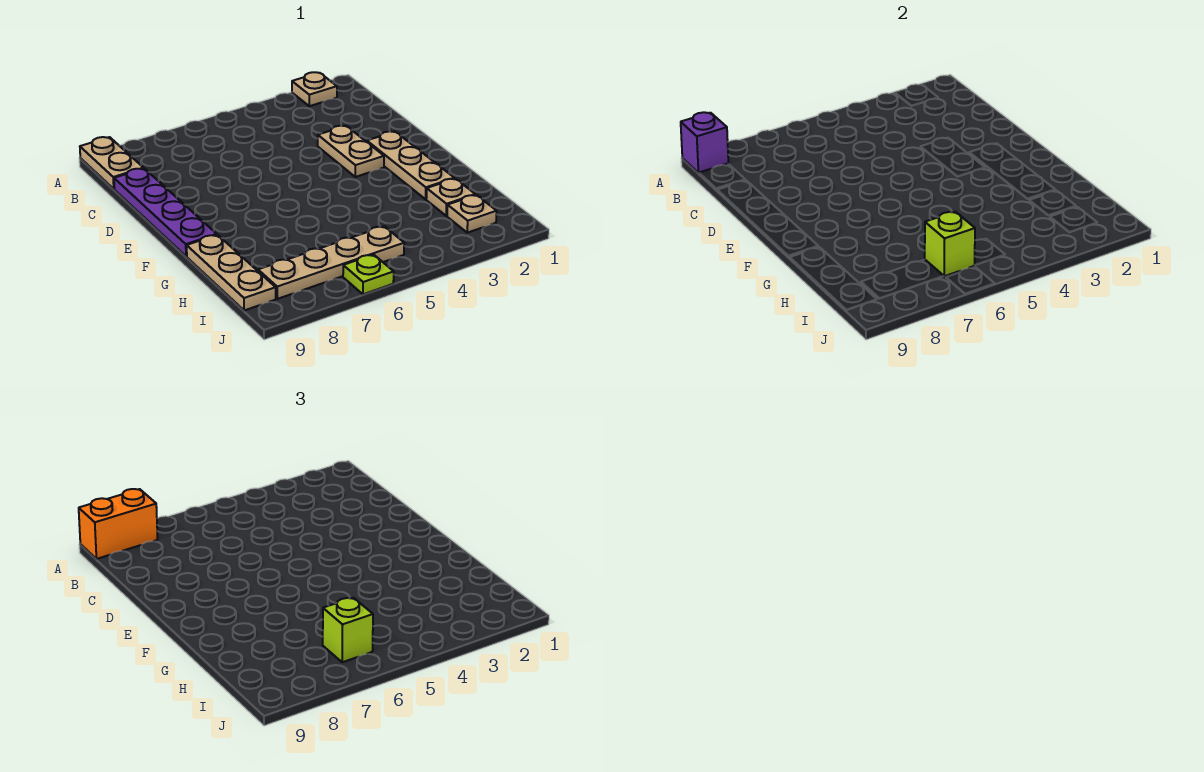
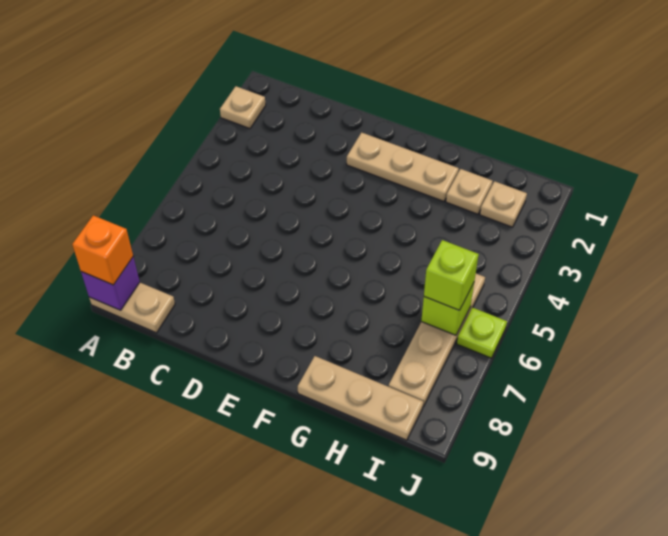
orange brick A8:A9 level 3 -> orange brick A9 level 3
purple plate C9:F9 level 1 -> none
tan plate D3:E3 level 1 -> none

